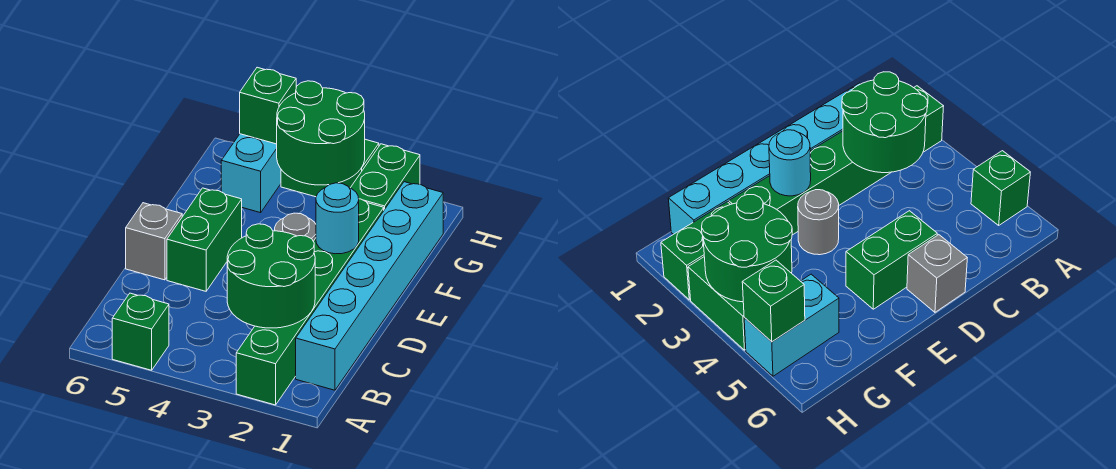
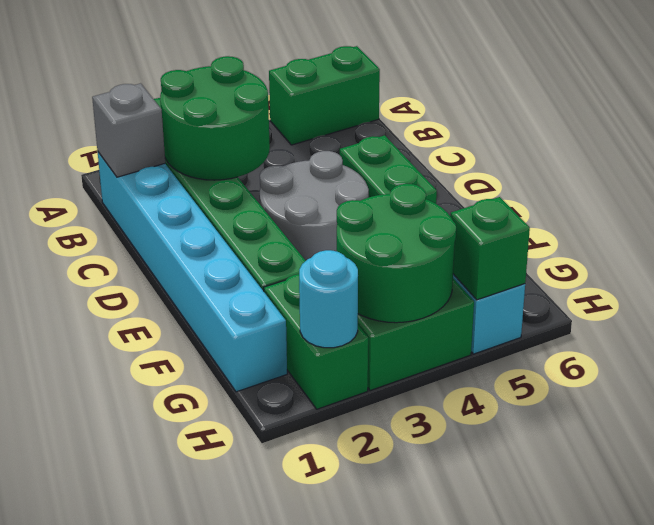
green brick A5 level 1 -> green brick A5:A6 level 1
grey brick D6 level 1 -> grey brick B1 level 2
cyan round brick E2 level 2 -> cyan round brick H2 level 2
grey round brick E3 level 1 -> grey round brick D3:E4 level 1

